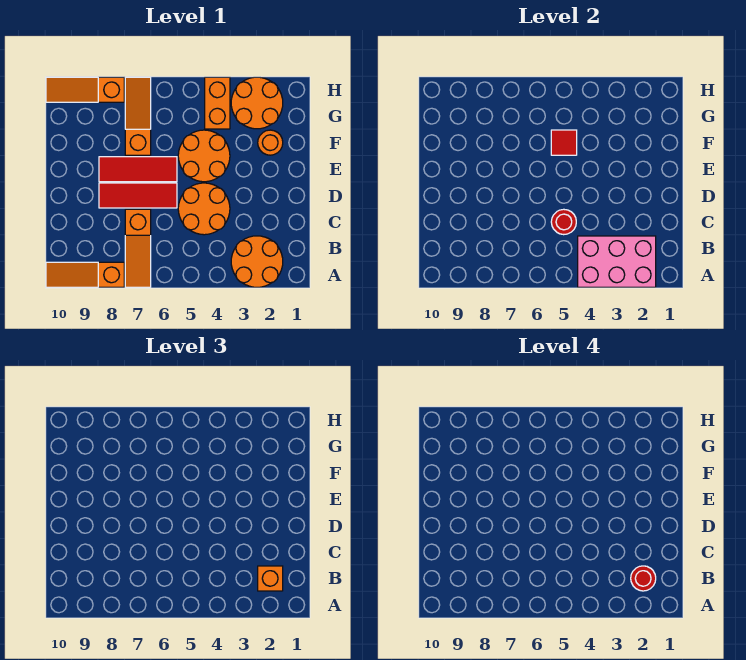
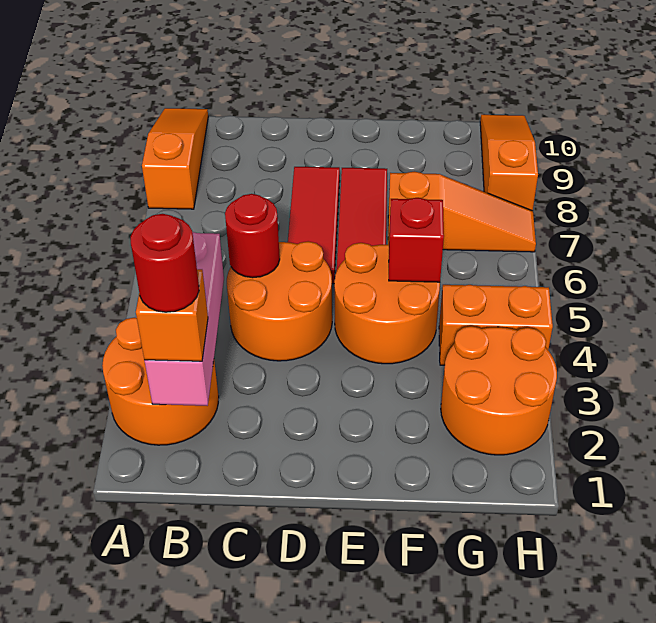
pink brick A2:B4 level 2 -> pink brick B2:B4 level 2
orange slope A7:C7 level 1 top C -> none
orange round brick F2 level 1 -> none
red tile F5 level 2 -> red brick F5 level 2

